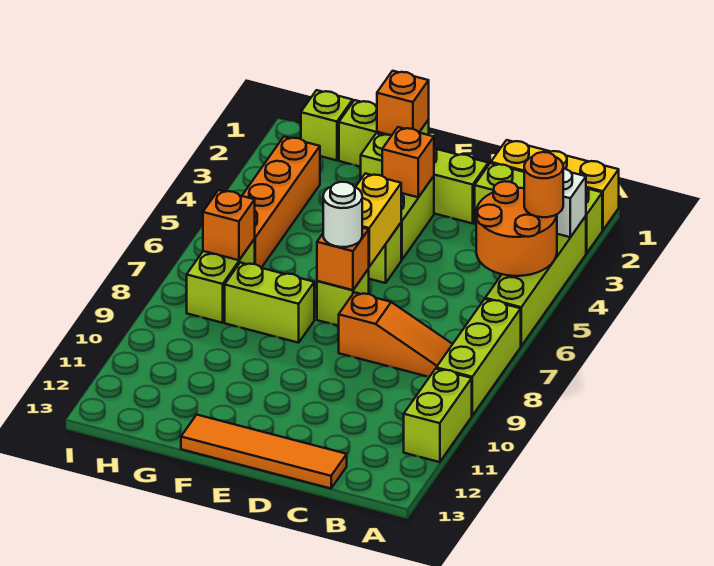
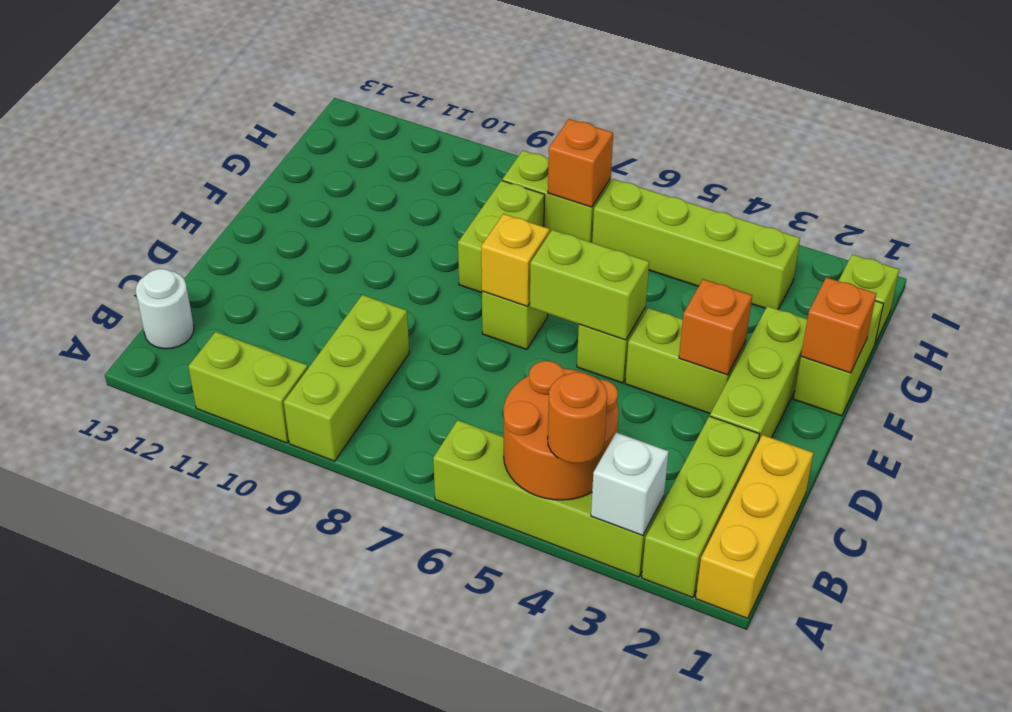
lime brick A7:A9 level 1 -> lime brick A9:C9 level 1
orange slope B8:D8 level 1 top D -> none
orange tile C13:F13 level 1 -> none
yellow brick E5:E6 level 2 -> lime brick E5:E6 level 2
orange brick E7 level 2 -> yellow brick E7 level 2
white round brick E7 level 3 -> white round brick B13 level 1
orange brick H3:H6 level 1 -> lime brick H3:H6 level 1

